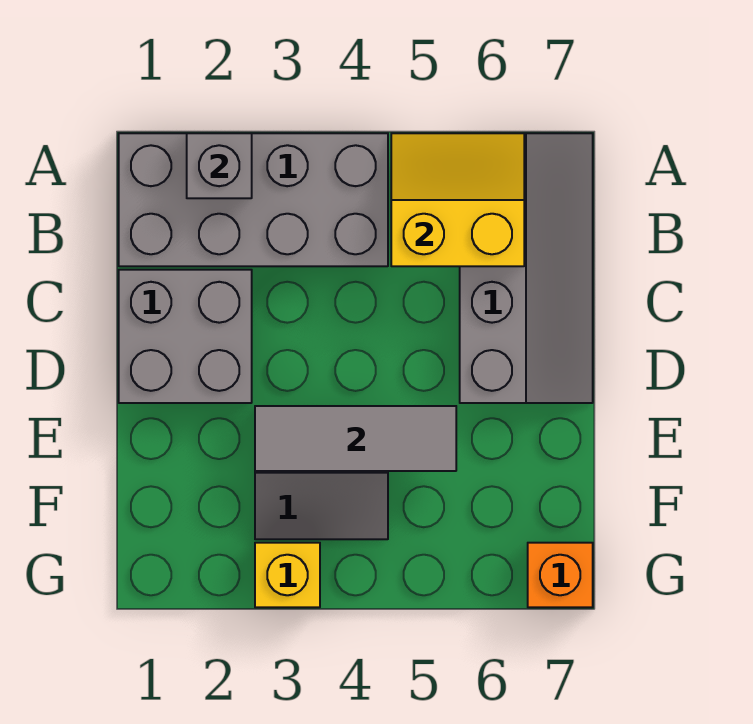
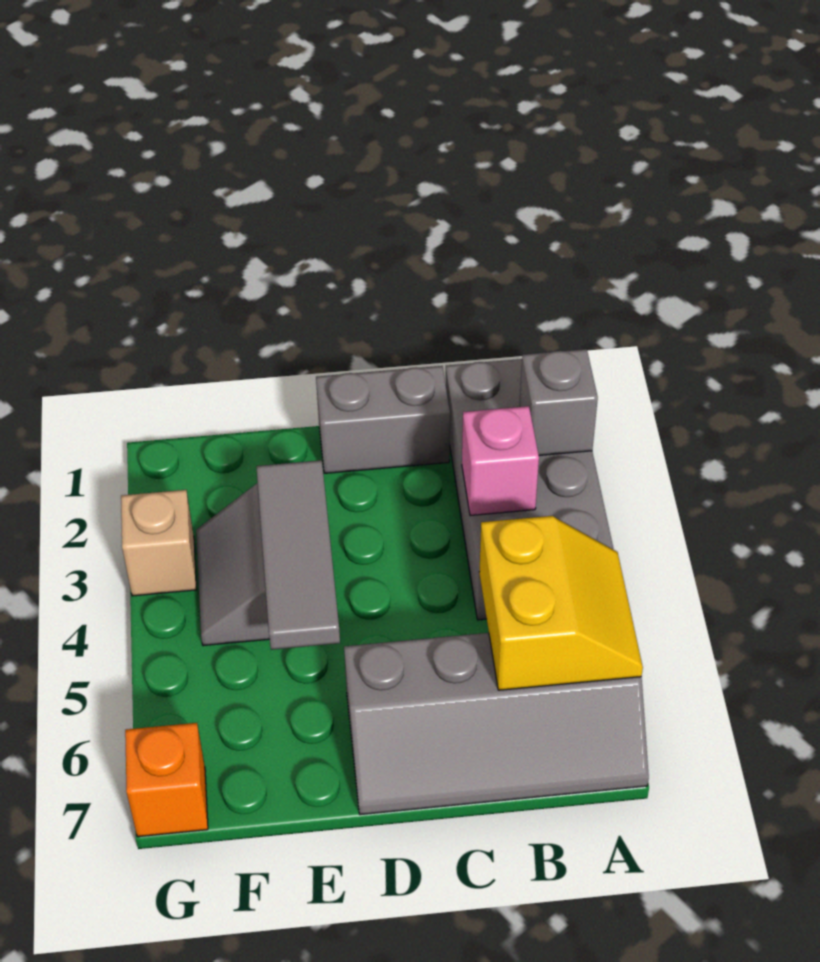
none -> pink brick B3 level 2
grey brick C1:D2 level 1 -> grey brick C1:D1 level 1
yellow brick G3 level 1 -> tan brick G3 level 1

